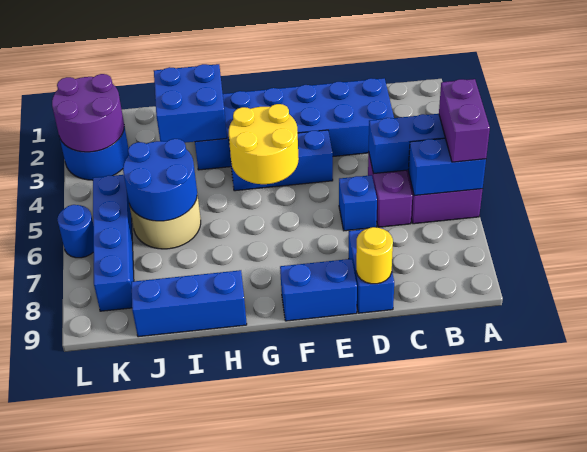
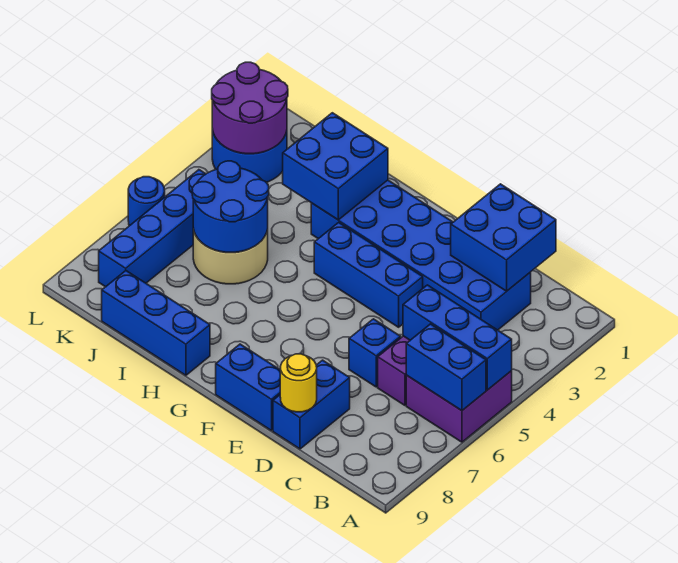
purple brick A5:A6 level 3 -> none
none -> blue brick C1:D2 level 2
yellow round brick F4:G5 level 2 -> none

